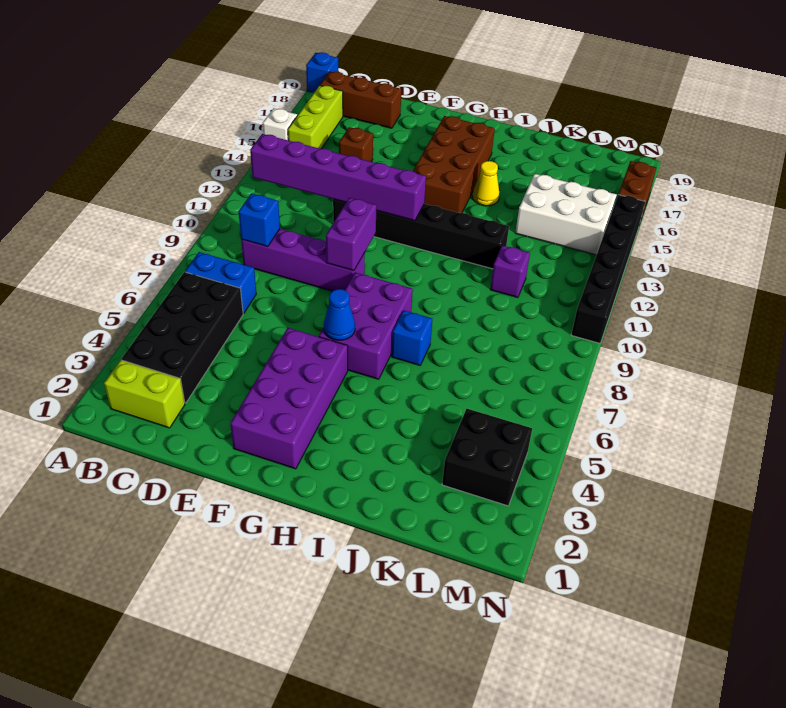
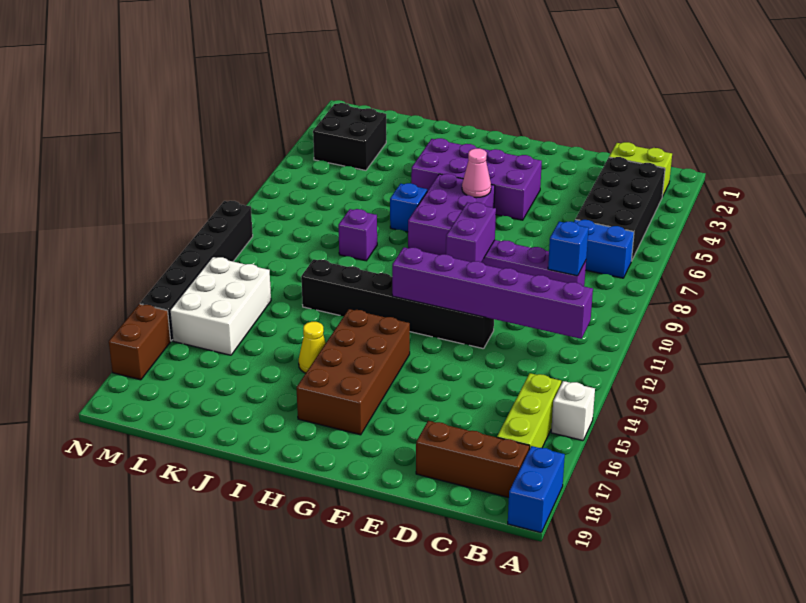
blue brick A19 level 1 -> blue brick A18:A19 level 1
brown brick D15 level 1 -> none
purple brick F2:G5 level 1 -> purple brick F4:I5 level 1
blue cone G6 level 2 -> pink cone G6 level 2
purple brick K11 level 1 -> purple brick J9 level 1
white brick K14:M15 level 1 -> white brick L13:M15 level 1

